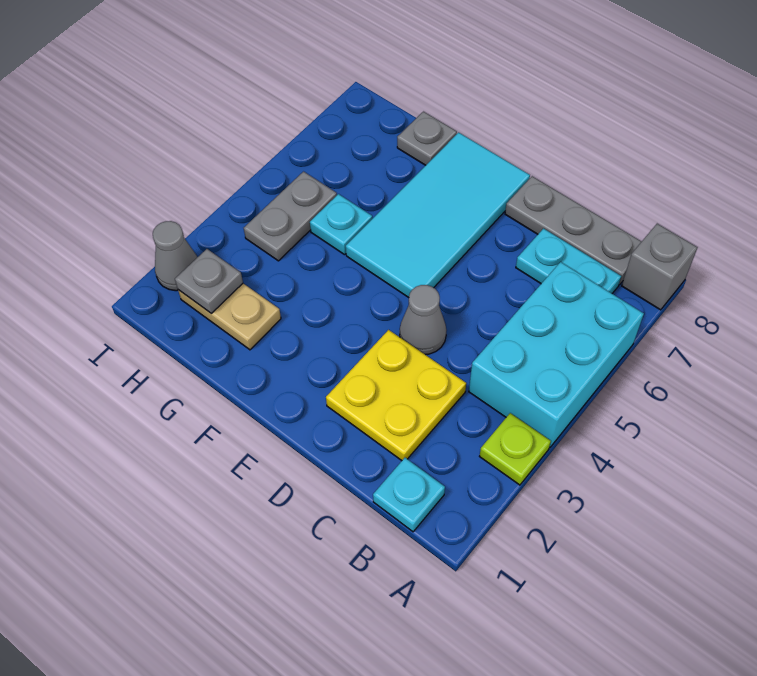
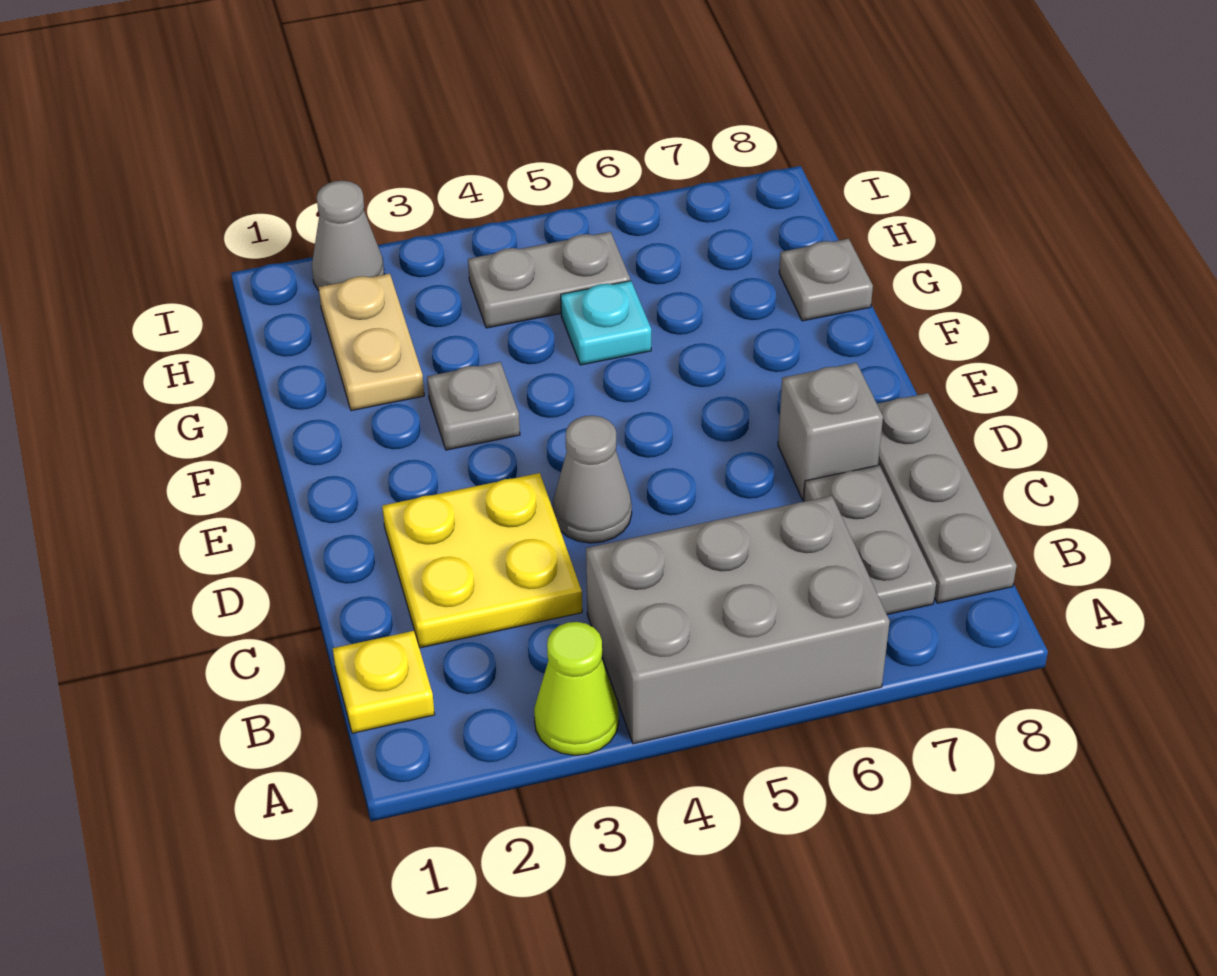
lime plate A3 level 1 -> lime cone A3 level 1
cyan brick A4:B6 level 1 -> grey brick A4:B6 level 1
grey brick A8 level 1 -> grey brick D7 level 1
cyan plate B1 level 1 -> yellow plate B1 level 1
cyan plate B7:C7 level 1 -> grey plate B7:C7 level 1
cyan tile E5:F8 level 1 -> none
grey plate H2 level 2 -> grey plate F3 level 1

